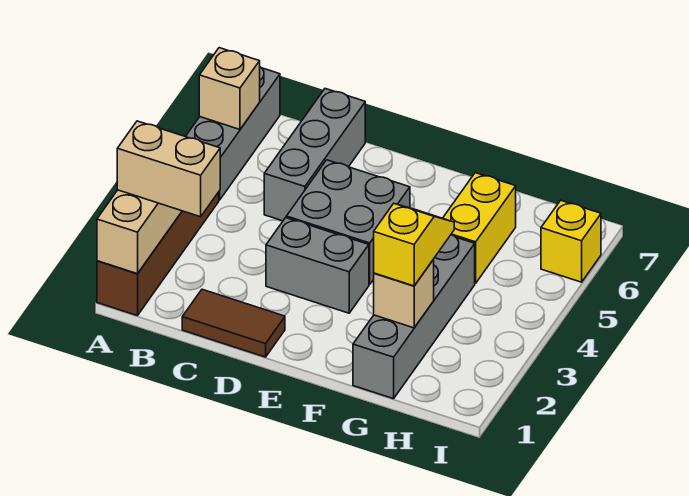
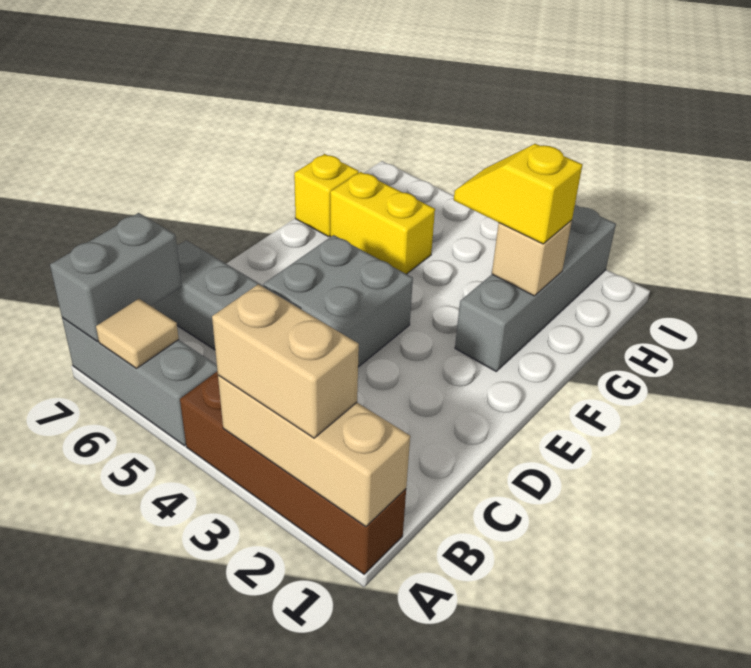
tan brick A2:B2 level 3 -> tan brick A2:A3 level 3
tan brick A6 level 2 -> tan tile A6 level 2
brown tile C1:D1 level 1 -> none
grey brick D3:E3 level 1 -> grey brick A7:B7 level 2
grey brick G1:G4 level 1 -> grey brick F2:I2 level 1
yellow brick I6 level 1 -> yellow brick G7 level 1

